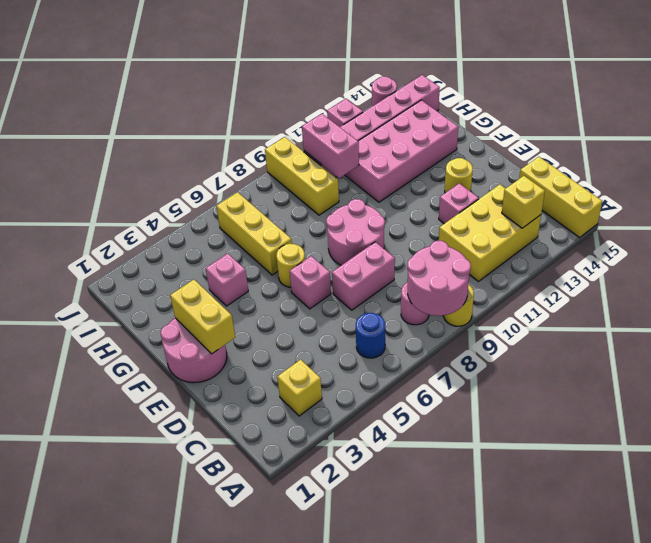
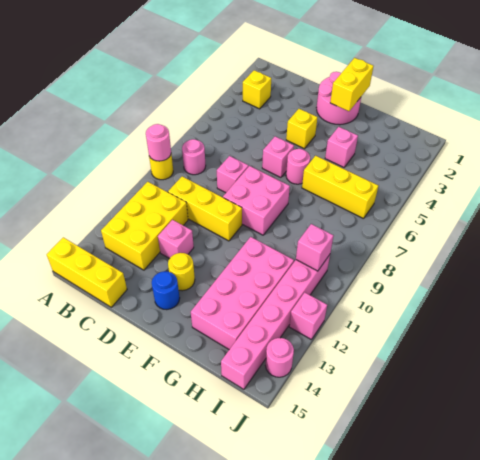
pink round brick A8:B9 level 2 -> pink round brick A9 level 2
blue round brick B6 level 1 -> blue round brick E14 level 1
yellow brick B13 level 2 -> yellow brick E4 level 1
pink brick D7:D8 level 1 -> pink brick D8 level 1
yellow brick E2:F2 level 2 -> yellow brick F1:F2 level 2
pink round brick E8:F9 level 1 -> pink brick E8:F9 level 1
yellow round brick F6 level 1 -> pink round brick F6 level 1
yellow brick H9:J9 level 1 -> yellow brick C10:E10 level 1
pink brick H10:I10 level 2 -> pink brick I10 level 2

